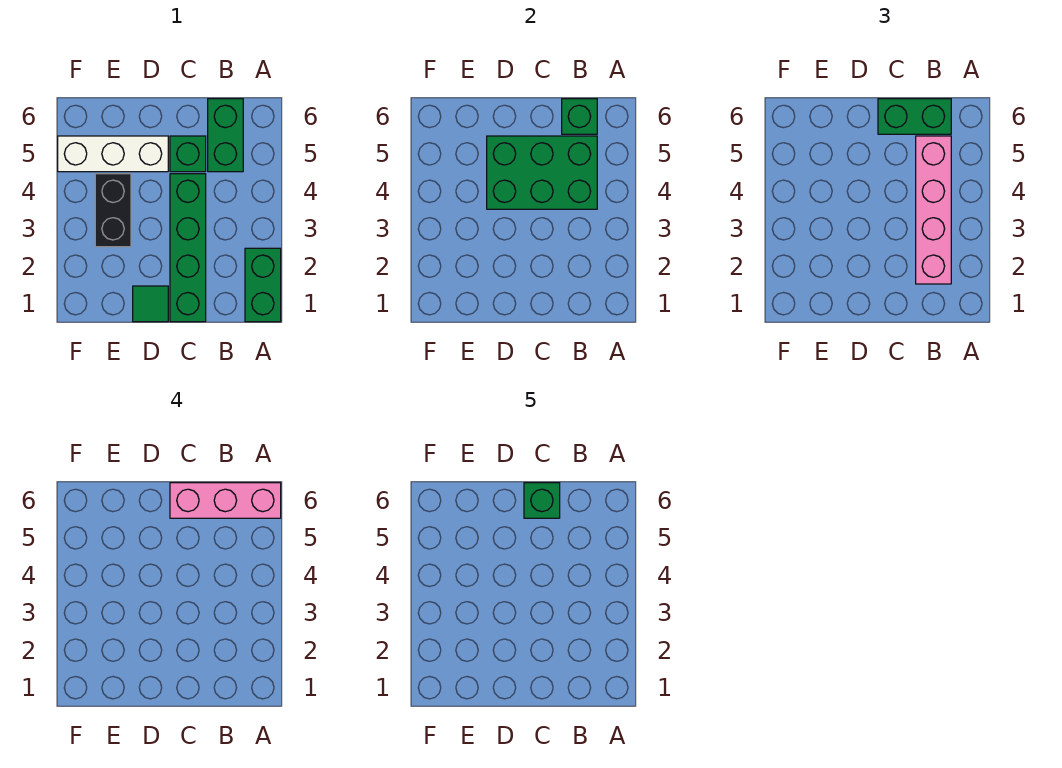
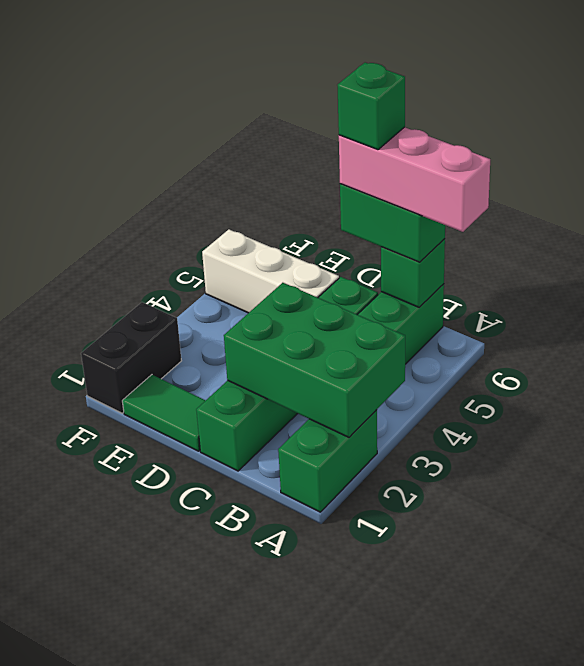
pink brick B2:B5 level 3 -> none
green brick B4:D5 level 2 -> green brick A2:C3 level 2
green tile D1 level 1 -> green tile D1:E1 level 1
black brick E3:E4 level 1 -> black brick F1:F2 level 1

